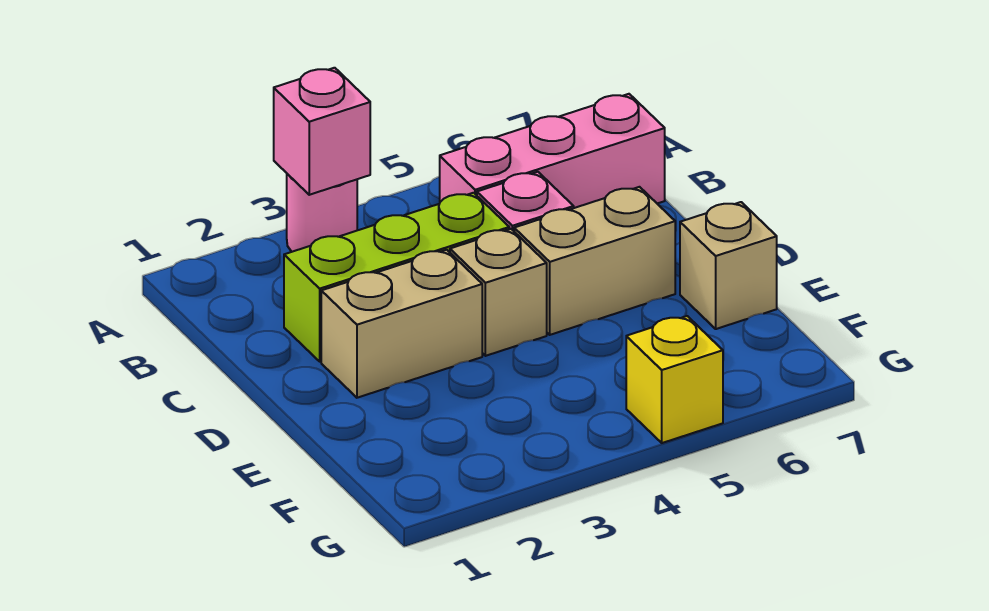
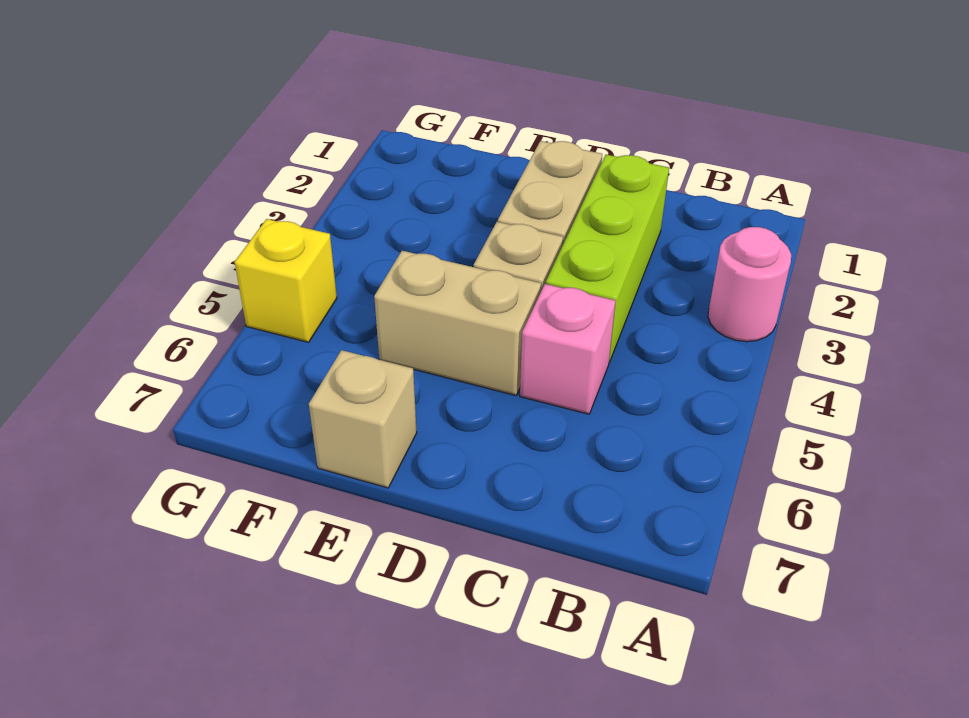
pink brick A3 level 2 -> none
pink brick B5:B7 level 1 -> none
tan brick D5:D6 level 1 -> tan brick D5:E5 level 1

